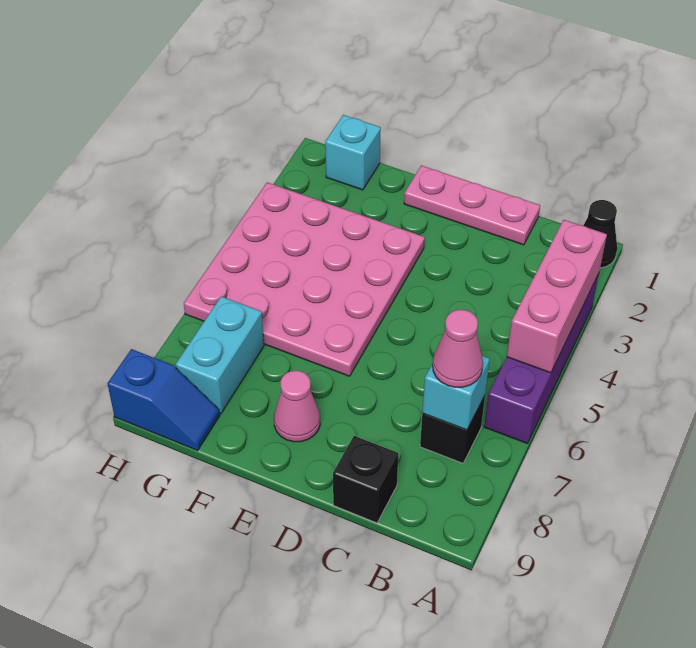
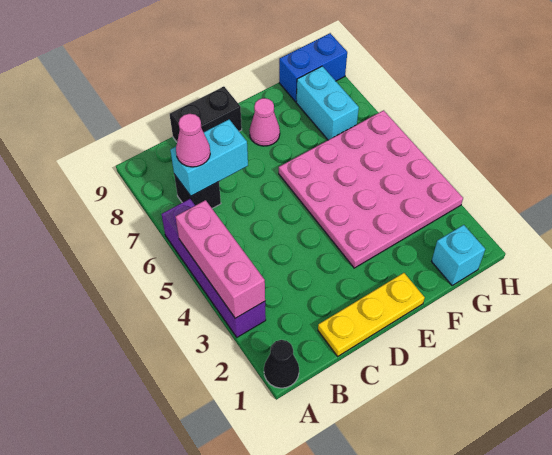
cyan brick B7 level 2 -> cyan brick B7:C7 level 2
pink plate C1:E1 level 1 -> yellow plate C1:E1 level 1
black brick C9 level 1 -> black brick C9:D9 level 1
blue slope G9:H9 level 1 top H -> blue brick G9:H9 level 1

